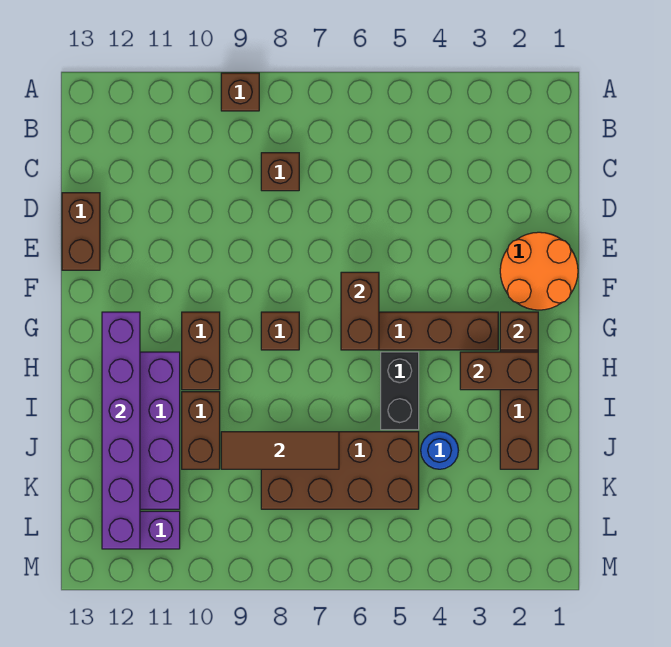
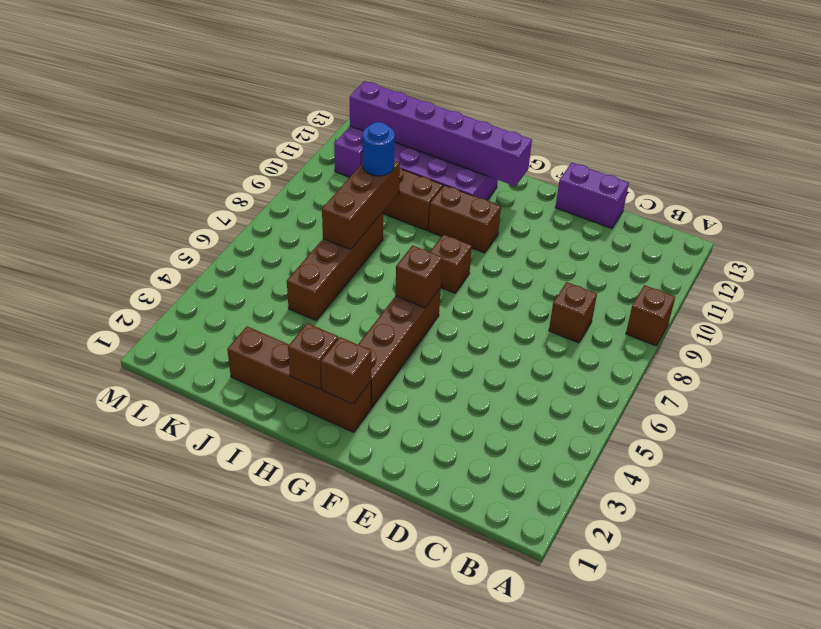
brown brick D13:E13 level 1 -> purple brick D13:E13 level 1
orange round brick E1:F2 level 1 -> none
brown brick F6:G6 level 2 -> brown brick G6 level 2
brown brick H2:H3 level 2 -> brown brick H2 level 2
black brick H5:I5 level 1 -> none
blue round brick J4 level 1 -> blue round brick J9 level 3
brown brick J5:K8 level 1 -> brown brick J5:J8 level 1
brown tile J7:J9 level 2 -> brown brick J7:J9 level 2

